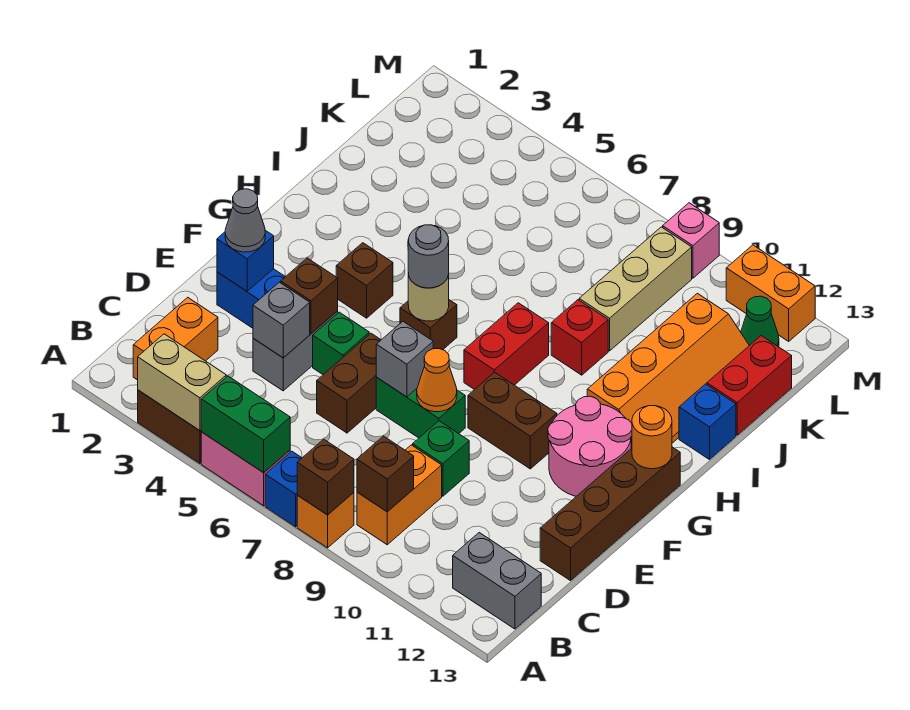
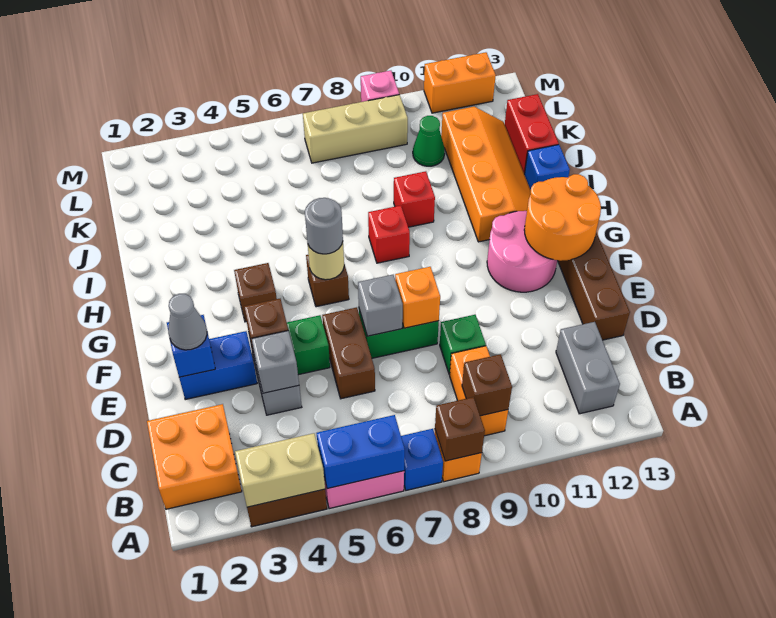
green brick A5:A6 level 2 -> blue brick A5:A6 level 2
orange brick B2:C2 level 1 -> orange brick B1:C2 level 1
grey brick B12:B13 level 1 -> grey brick B12:C12 level 1
orange cone E8 level 2 -> orange brick E8 level 2
brown brick F9:F10 level 1 -> none
red brick G8:H8 level 1 -> red brick H8 level 1
orange round brick G13 level 2 -> orange round brick F12:G13 level 2
tan brick J9:L9 level 1 -> tan brick L7:L9 level 1
green cone L12 level 1 -> green cone K10 level 1

